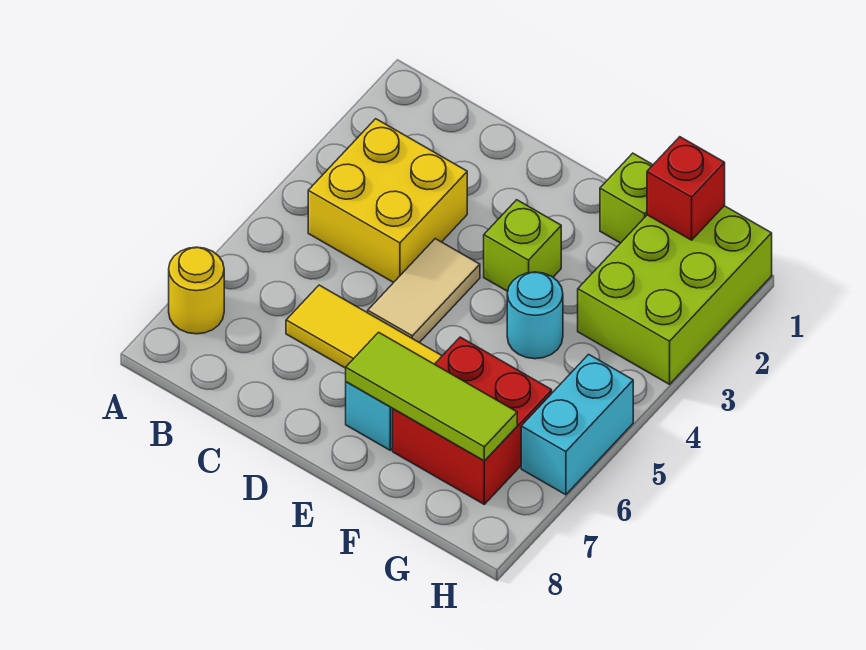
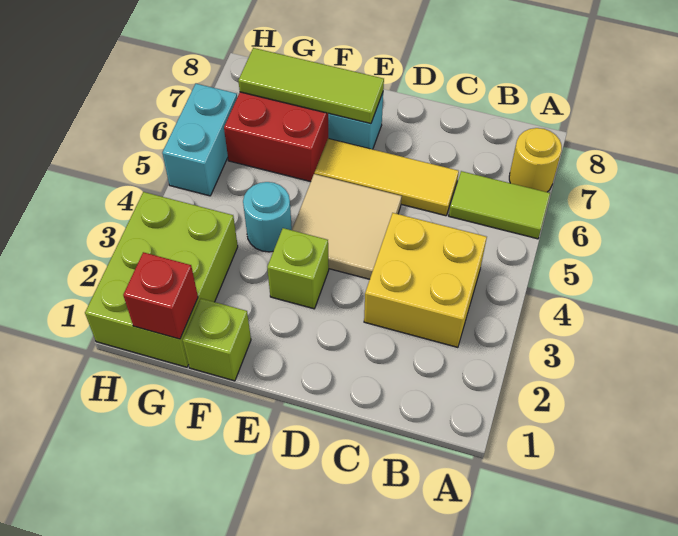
none -> lime tile A6:B6 level 1
tan tile D4:D5 level 1 -> tan tile D4:E5 level 1

